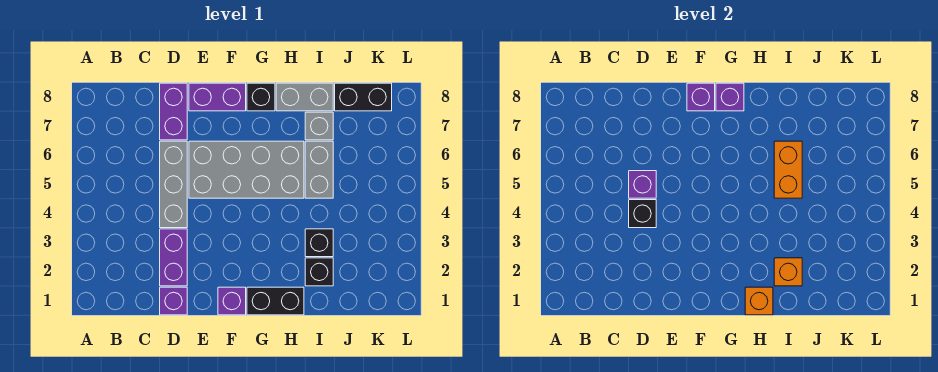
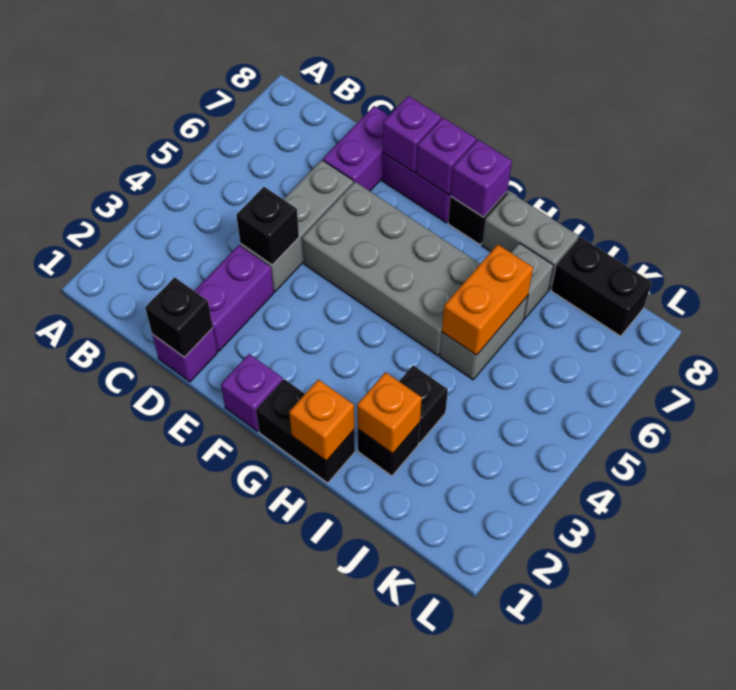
none -> black brick D1 level 2
purple brick D5 level 2 -> purple brick E8 level 2

